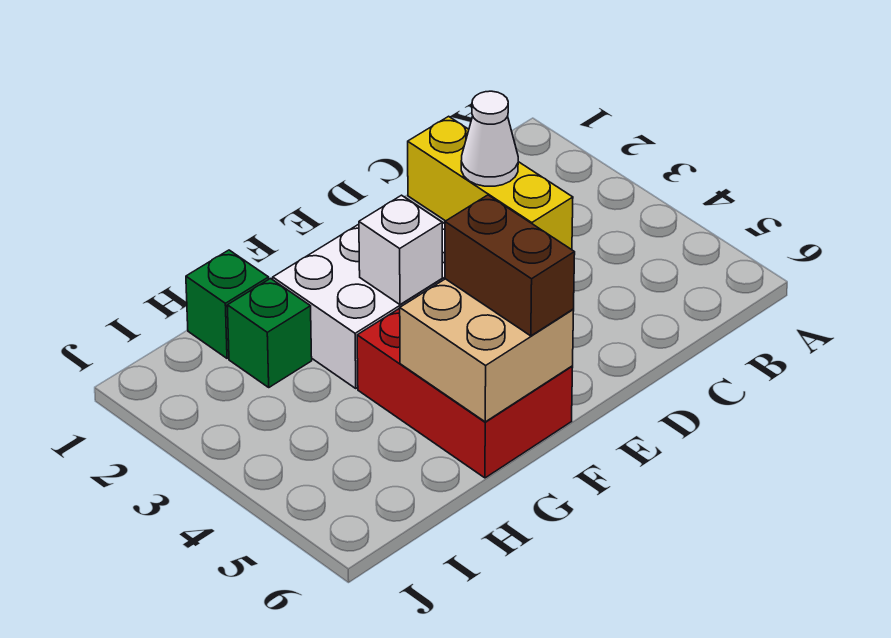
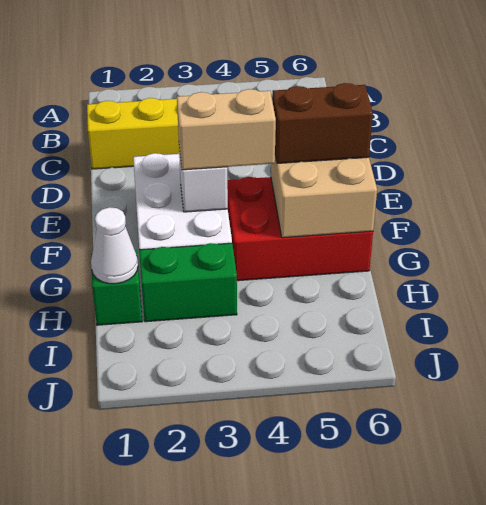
white cone C2 level 2 -> white cone H1 level 2
none -> tan brick F3:F4 level 3
green brick H2 level 1 -> green brick H2:H3 level 1

